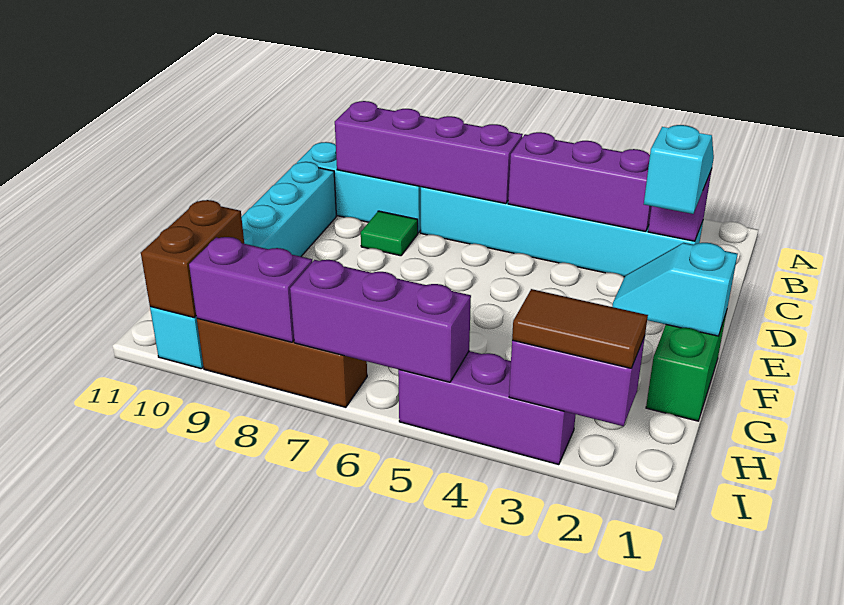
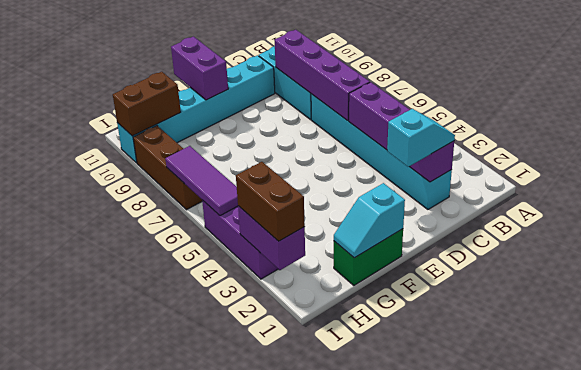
green tile D8 level 1 -> none
cyan slope F1:F2 level 2 top 1 -> cyan slope F1:G1 level 2 top F
brown tile I2:I3 level 3 -> brown brick I2:I3 level 3
purple brick I5:I7 level 2 -> purple tile I5:I7 level 2
purple brick I8:I9 level 2 -> purple brick F10:F11 level 2

